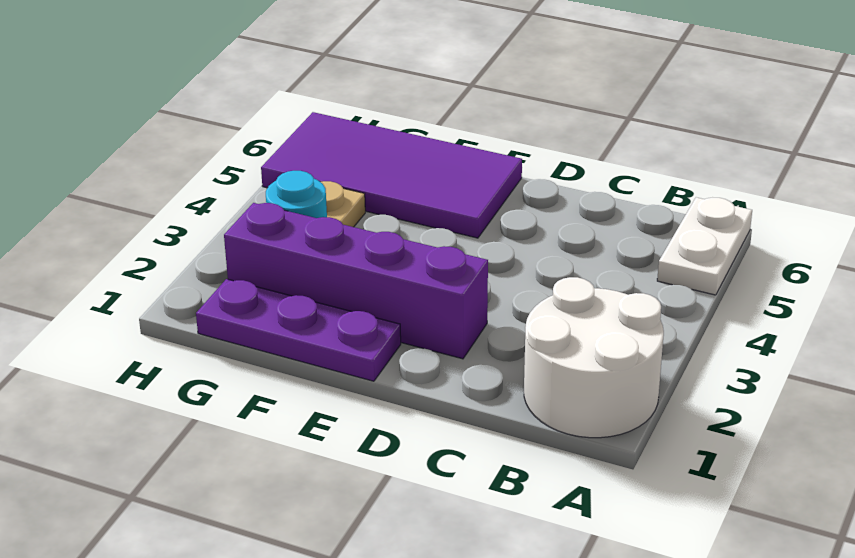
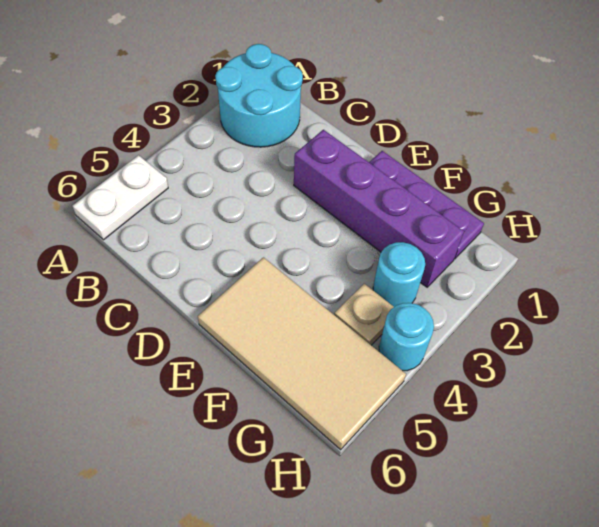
white round brick A1:B2 level 1 -> cyan round brick A1:B2 level 1
purple tile E5:H6 level 1 -> tan tile E5:H6 level 1
none -> cyan round brick H4 level 1

